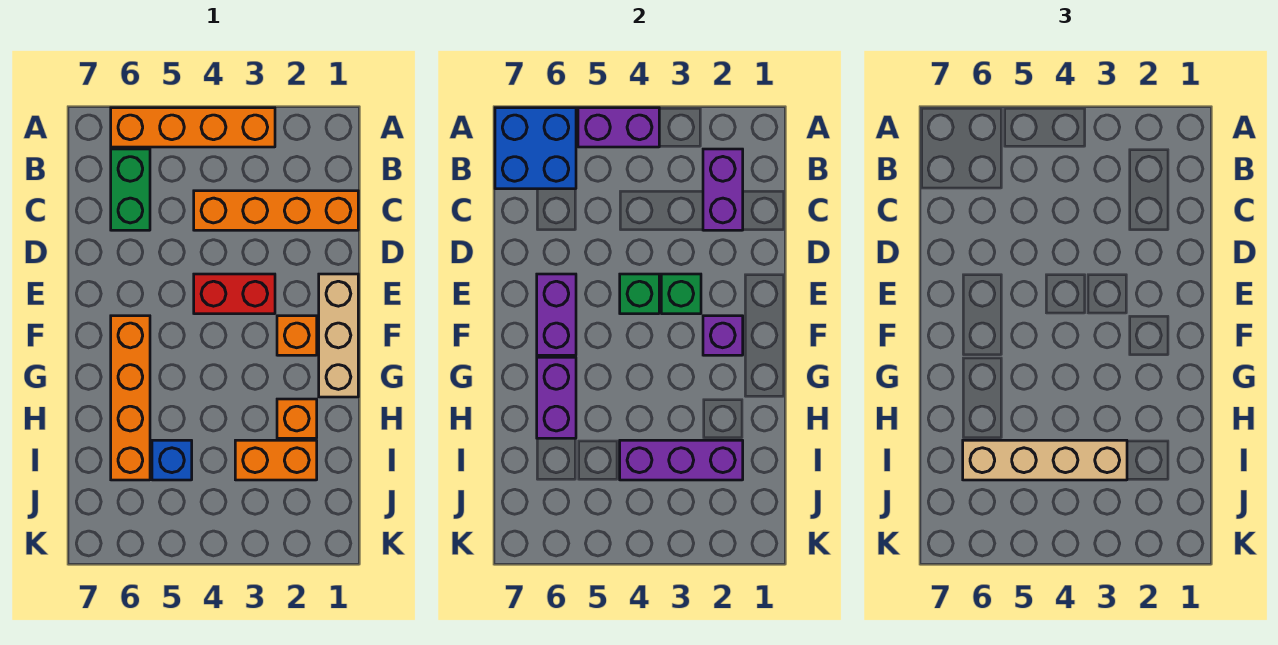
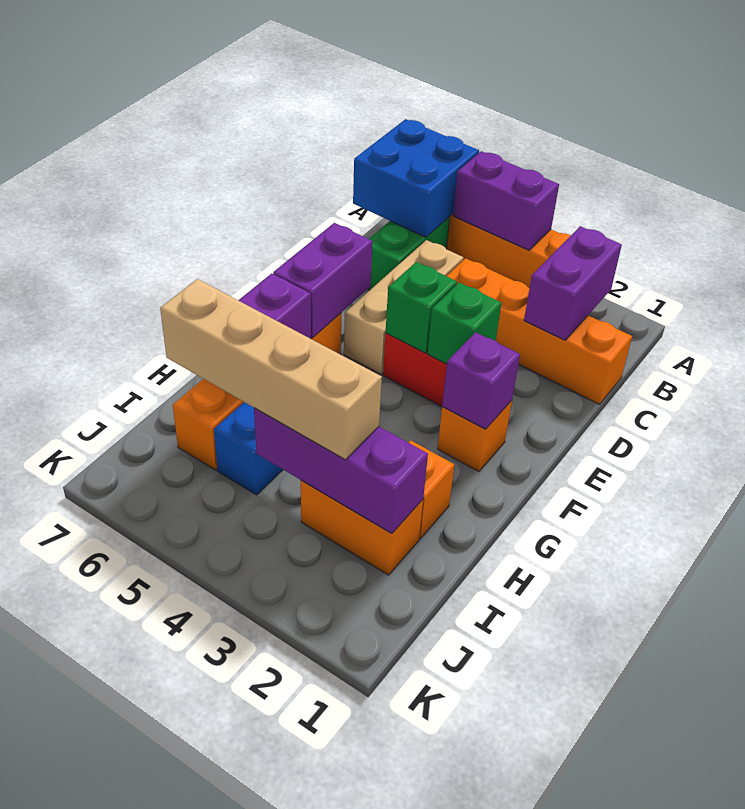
tan brick E1:G1 level 1 -> tan brick C5:E5 level 1

